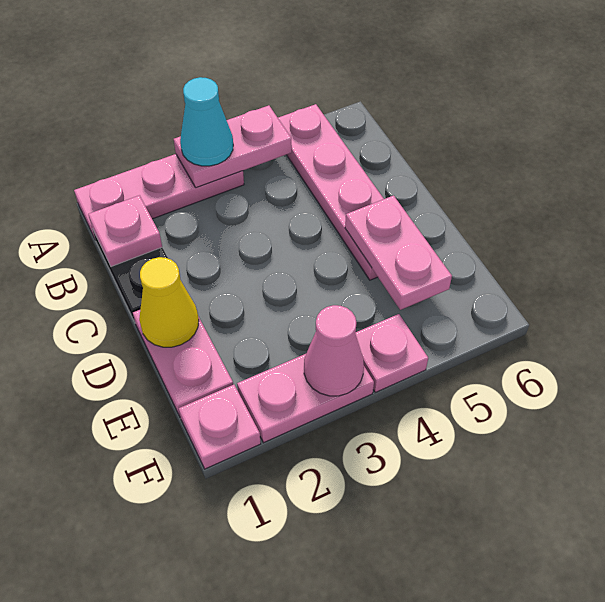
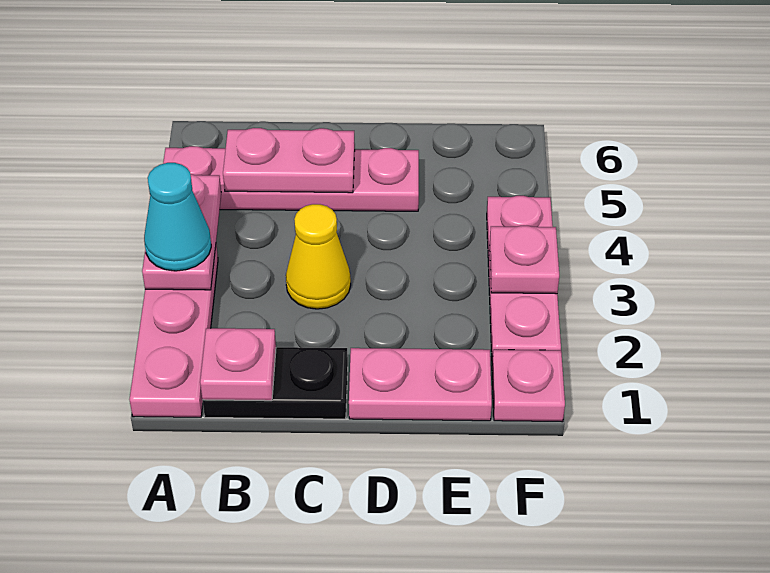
yellow cone D1 level 2 -> yellow cone C3 level 1
pink plate D5:E5 level 2 -> pink plate B5:C5 level 2
pink cone F3 level 2 -> pink plate F3 level 2

